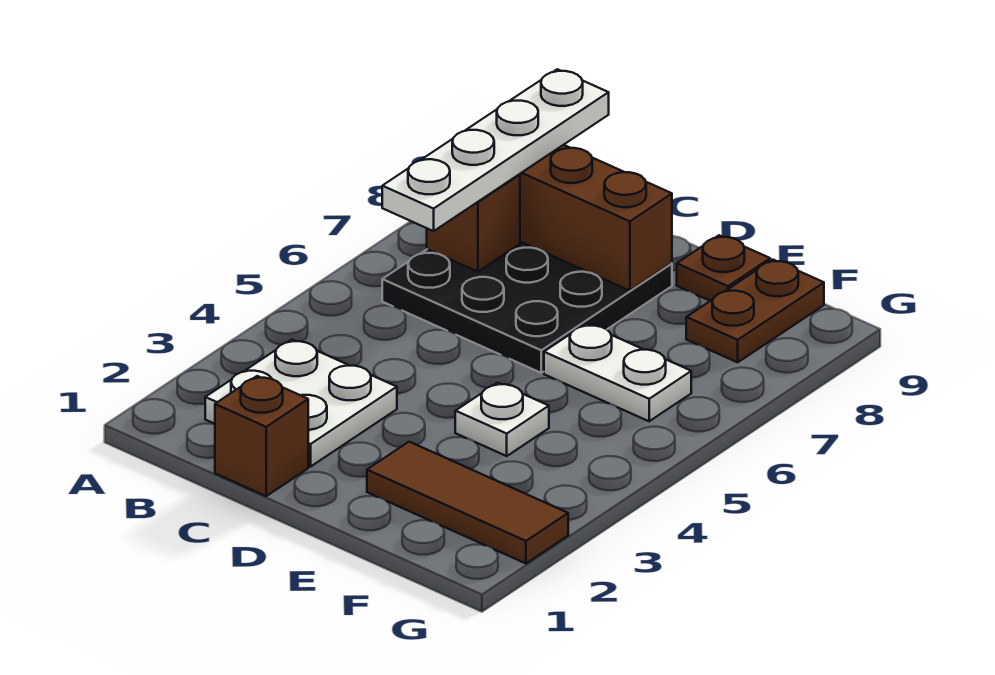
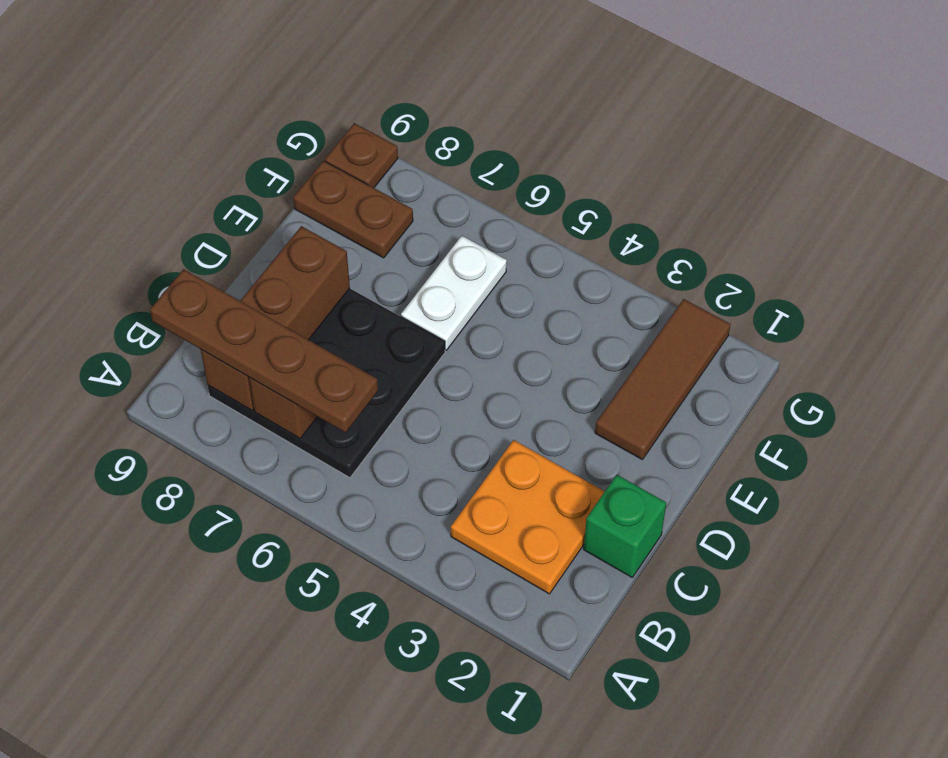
white plate B2:C3 level 1 -> orange plate B2:C3 level 1
white plate B6:B9 level 3 -> brown plate B6:B9 level 3
brown brick C1 level 1 -> green brick C1 level 1
white plate E4 level 1 -> none
brown plate E9 level 1 -> brown plate G9 level 1

